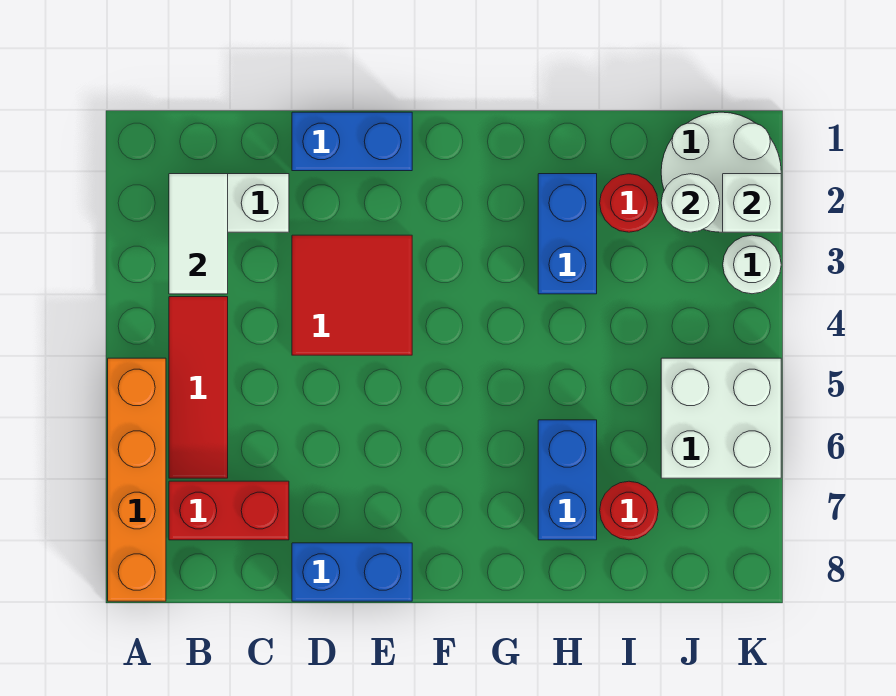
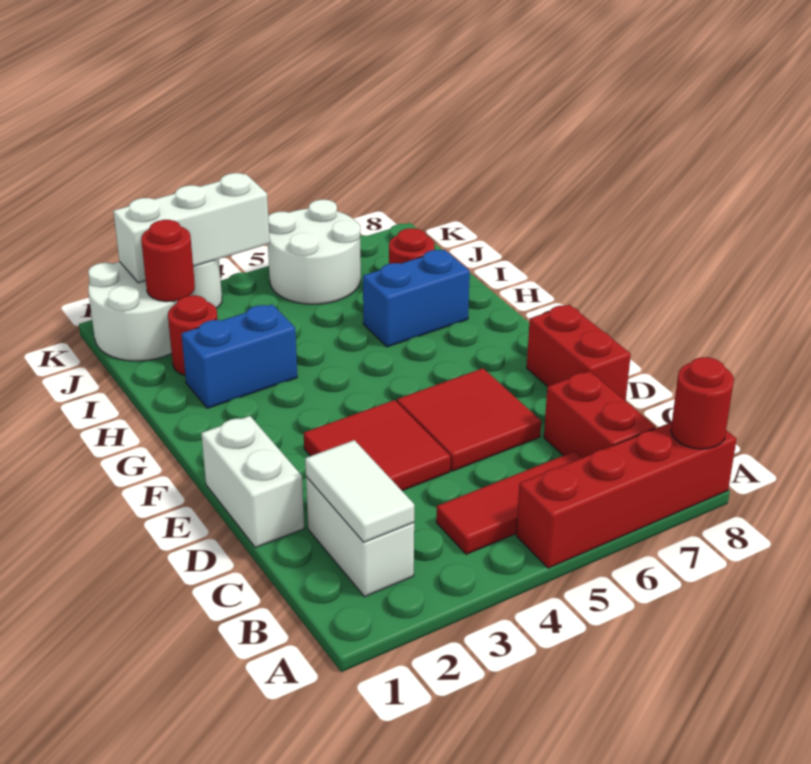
orange brick A5:A8 level 1 -> red brick A5:A8 level 1
none -> red round brick A8 level 2
white tile B2:B3 level 2 -> white tile B2:C2 level 2
blue brick D1:E1 level 1 -> white brick D1:E1 level 1
none -> red tile D5:E6 level 1
blue brick D8:E8 level 1 -> red brick D8:E8 level 1
white round brick J2 level 2 -> red round brick J2 level 2
white brick J5:K6 level 1 -> white round brick J5:K6 level 1
white brick K2 level 2 -> white brick K2:K4 level 2

